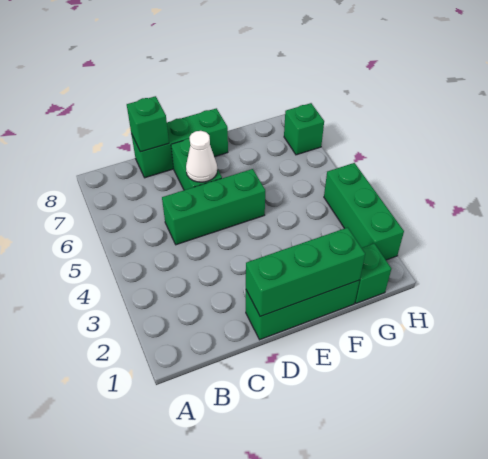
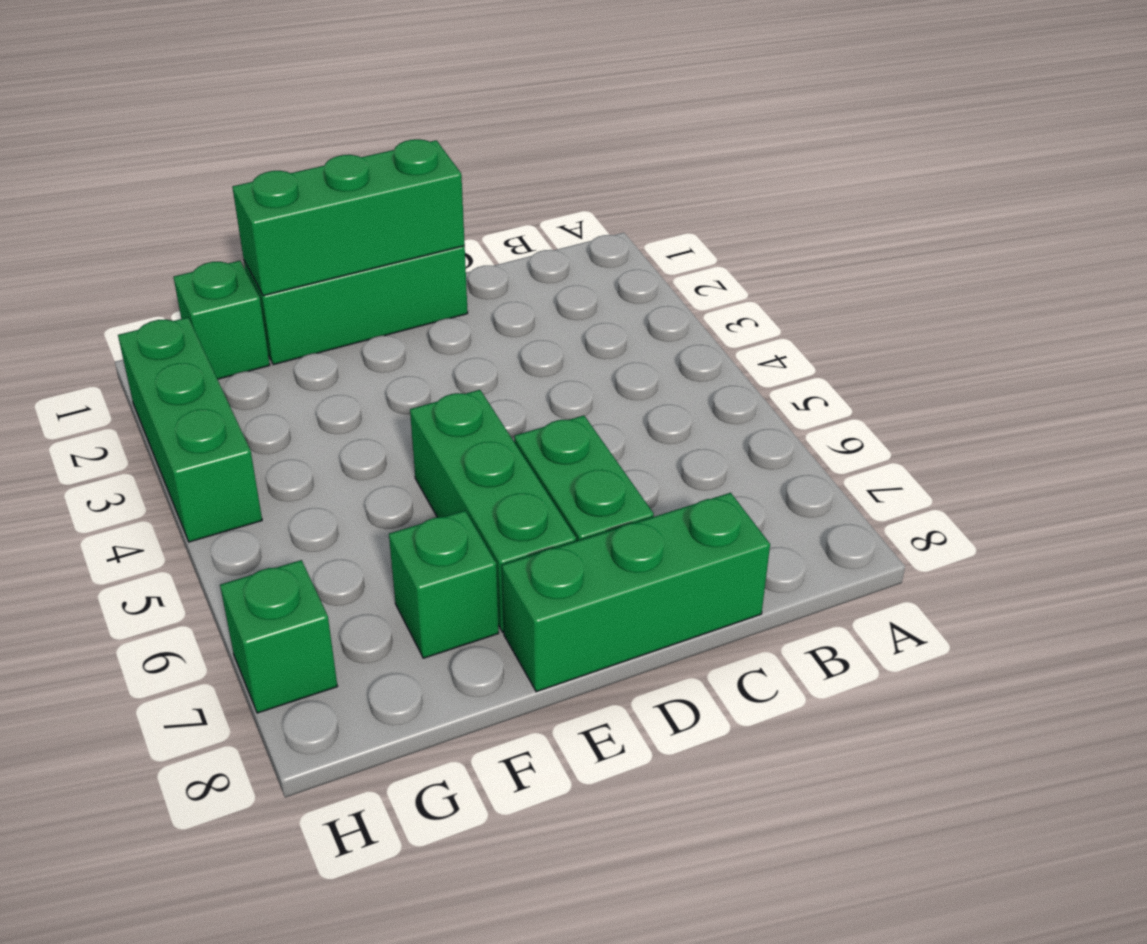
green brick C5:E5 level 1 -> green brick E5:E7 level 1
green brick C8 level 2 -> green brick F7 level 1
white cone D6 level 2 -> none

